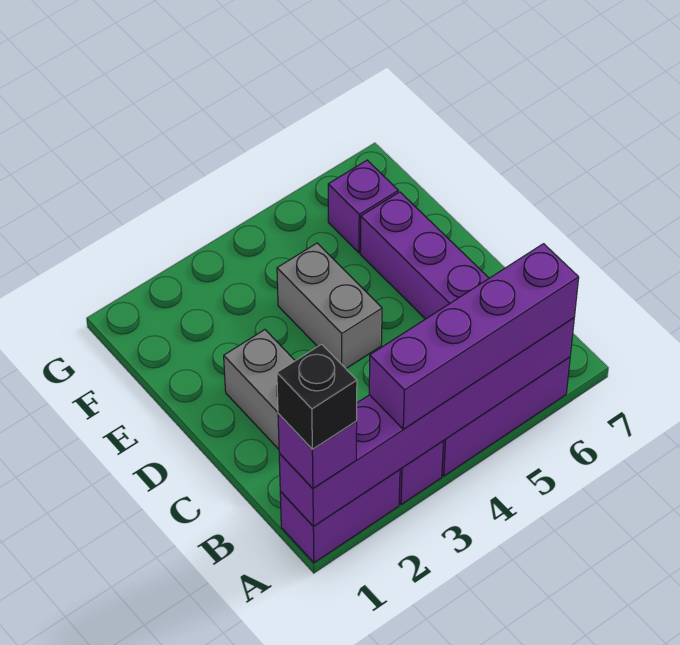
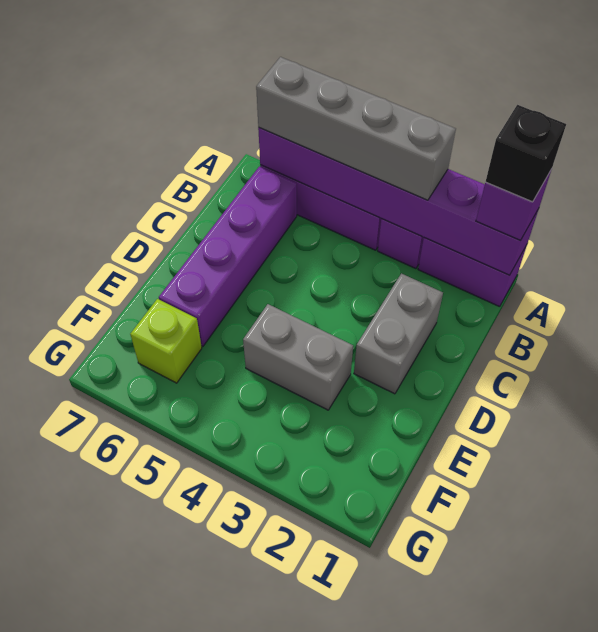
purple brick A3:A6 level 3 -> grey brick A3:A6 level 3
grey brick D4:E4 level 1 -> grey brick E3:E4 level 1
purple brick F6 level 1 -> lime brick F6 level 1

